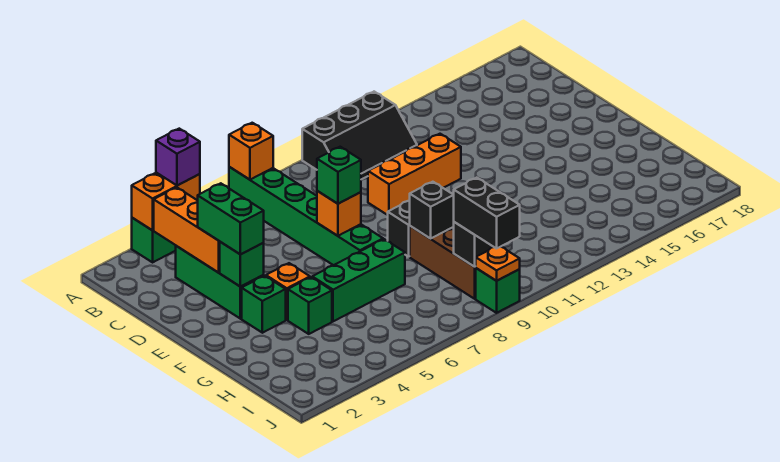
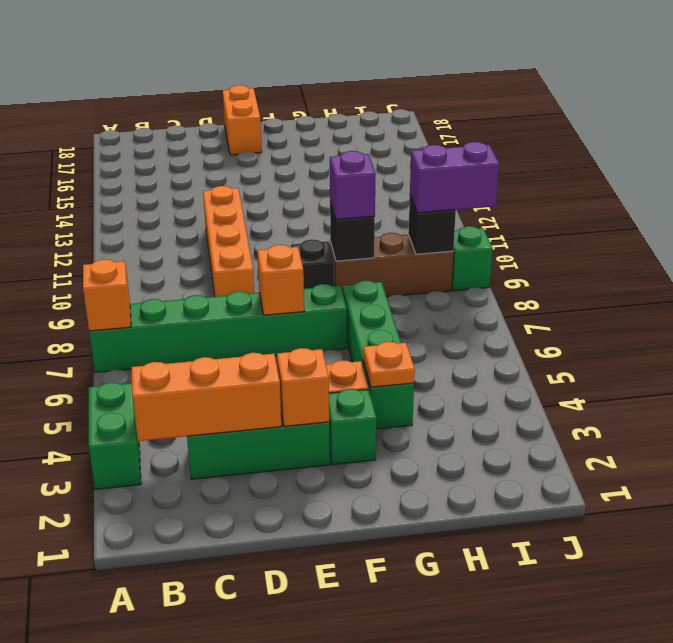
orange brick A3:A4 level 2 -> orange brick E17:E18 level 1
purple brick A4 level 3 -> purple brick G9 level 3
black slope A10:B12 level 1 top A -> none
green brick D3:E3 level 3 -> none
orange brick D10:D12 level 1 -> orange brick D9:D12 level 1
green brick E3 level 2 -> orange brick E3 level 2
green brick E7 level 3 -> none
black brick I9:J9 level 3 -> purple brick I9:J9 level 3
orange plate J9 level 2 -> orange plate G4 level 2

